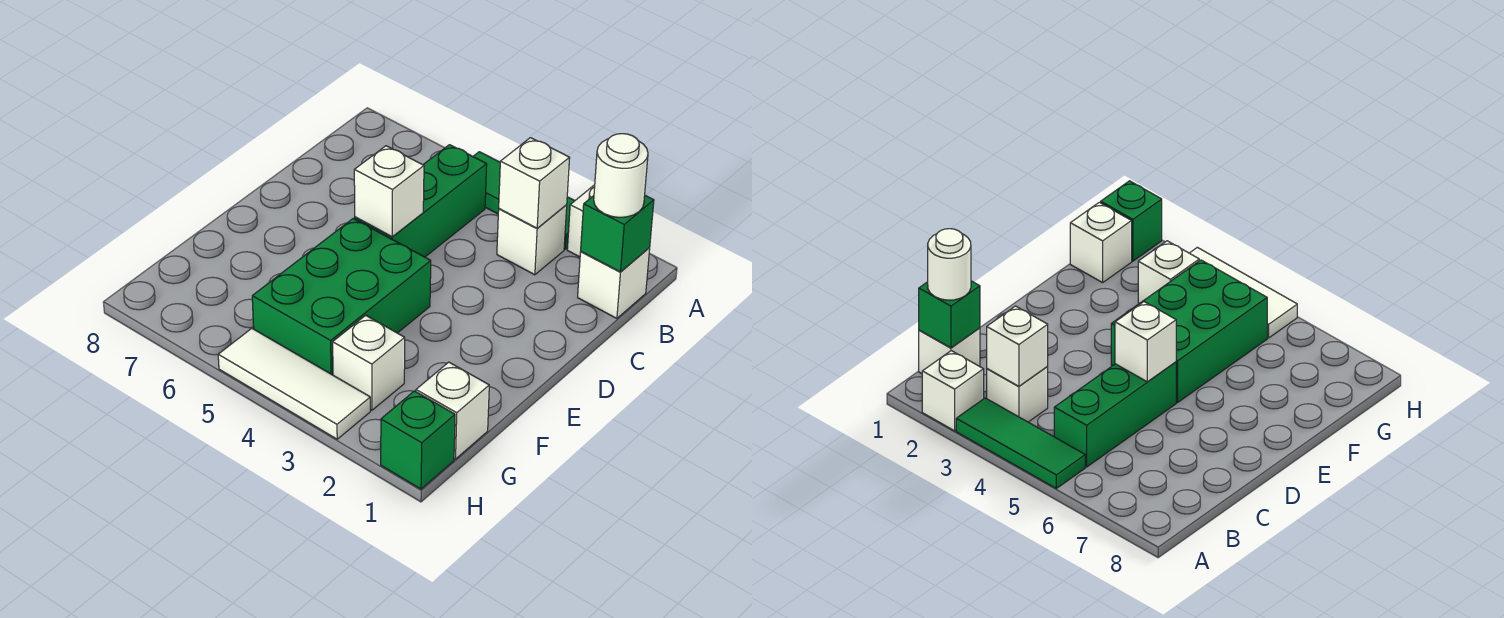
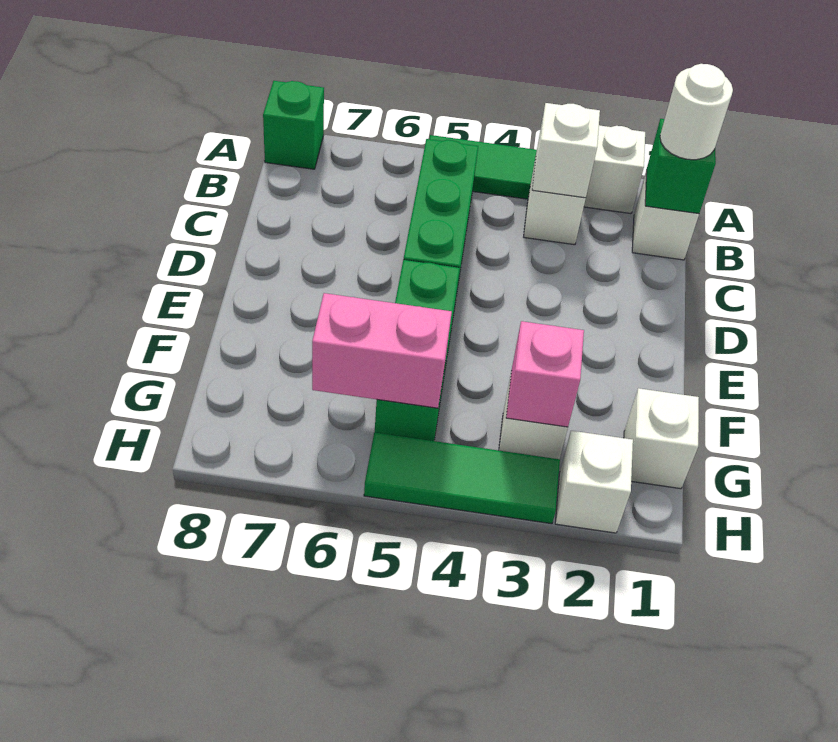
white brick D5 level 2 -> white brick H2 level 1
green brick E4:G5 level 1 -> green brick E5:G5 level 1
none -> pink brick G3 level 2
none -> pink brick G5:G6 level 2
green brick H1 level 1 -> green brick A8 level 1
white tile H3:H5 level 1 -> green tile H3:H5 level 1

